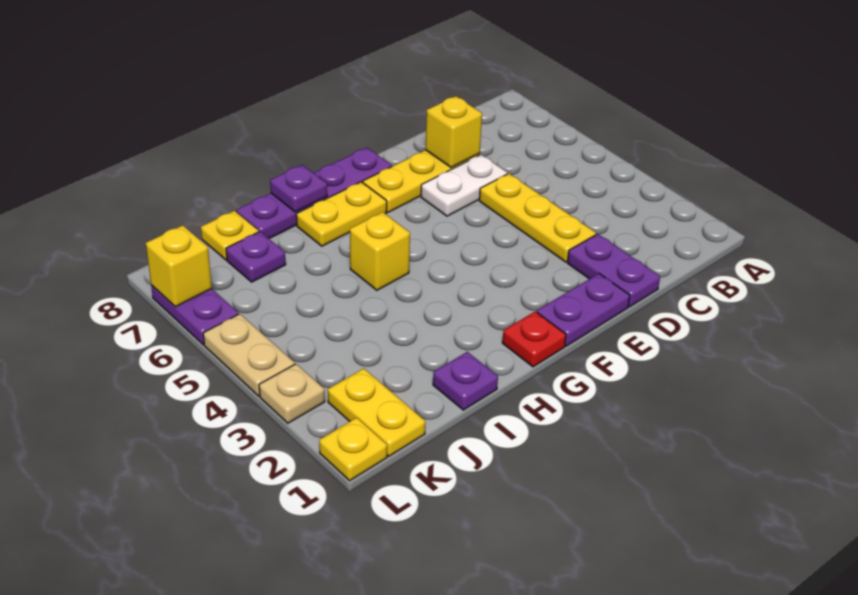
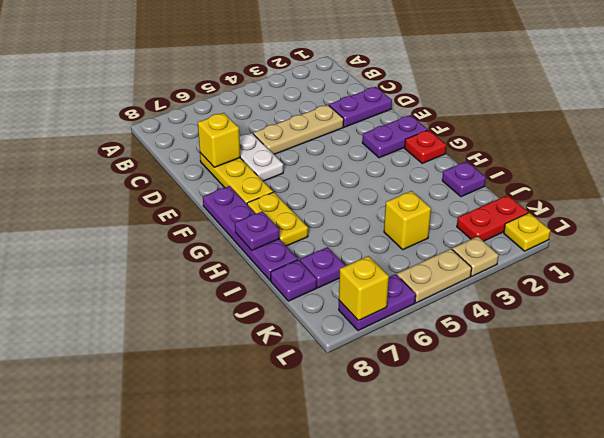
yellow plate D3:D5 level 1 -> tan plate D3:D5 level 1
purple plate E1:F1 level 1 -> purple plate F1:F2 level 1
yellow brick H5 level 1 -> yellow brick J4 level 1
yellow plate J8 level 1 -> purple plate J8 level 1
yellow plate K1:K2 level 1 -> red plate K1:K2 level 1

